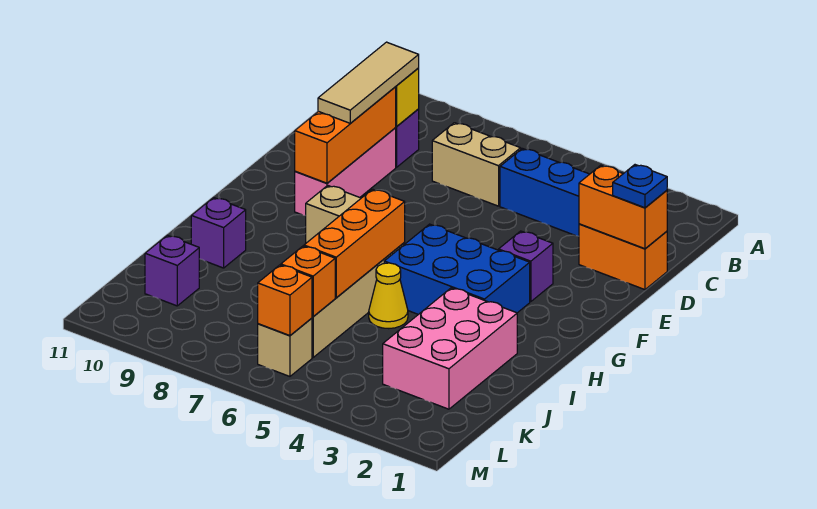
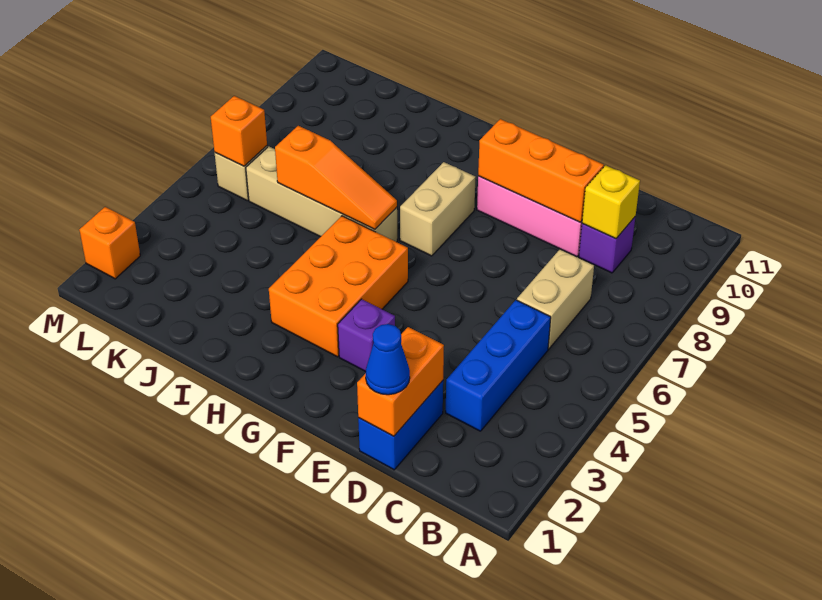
tan tile C9:E9 level 3 -> none
orange brick D1:D2 level 1 -> blue brick D1:D2 level 1
blue plate D1 level 3 -> blue cone D1 level 3
blue brick G3:H5 level 1 -> orange brick G3:H5 level 1
orange brick H6:J6 level 2 -> orange slope H6:J6 level 2 top J
pink brick I2:K3 level 1 -> none
yellow cone I5 level 1 -> none
purple brick I10 level 1 -> none
orange brick K6 level 2 -> orange brick M2 level 1
purple brick K10 level 1 -> none

